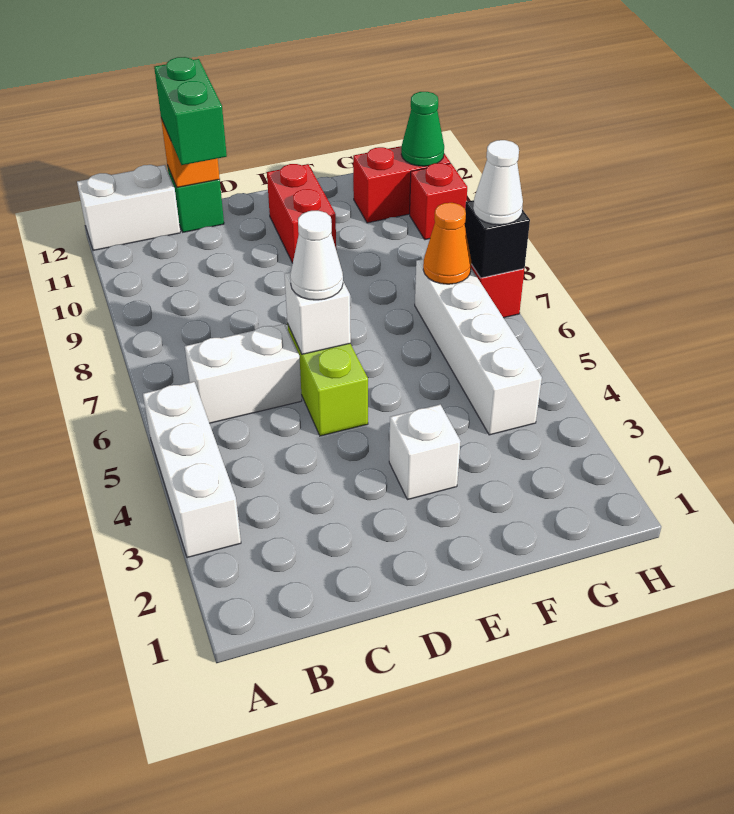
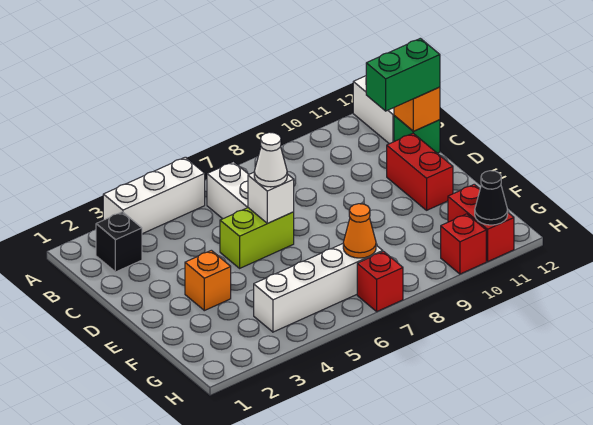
white brick E3 level 1 -> orange brick E3 level 1
red brick E10:E11 level 1 -> red brick D11:E11 level 1
black brick H7 level 2 -> black brick B2 level 1
white cone H7 level 3 -> none
green cone H11 level 2 -> black cone H11 level 2

